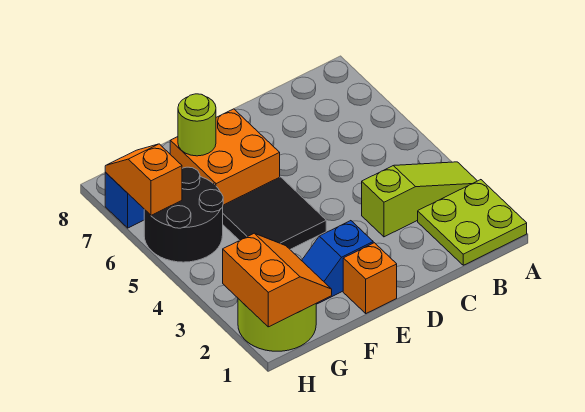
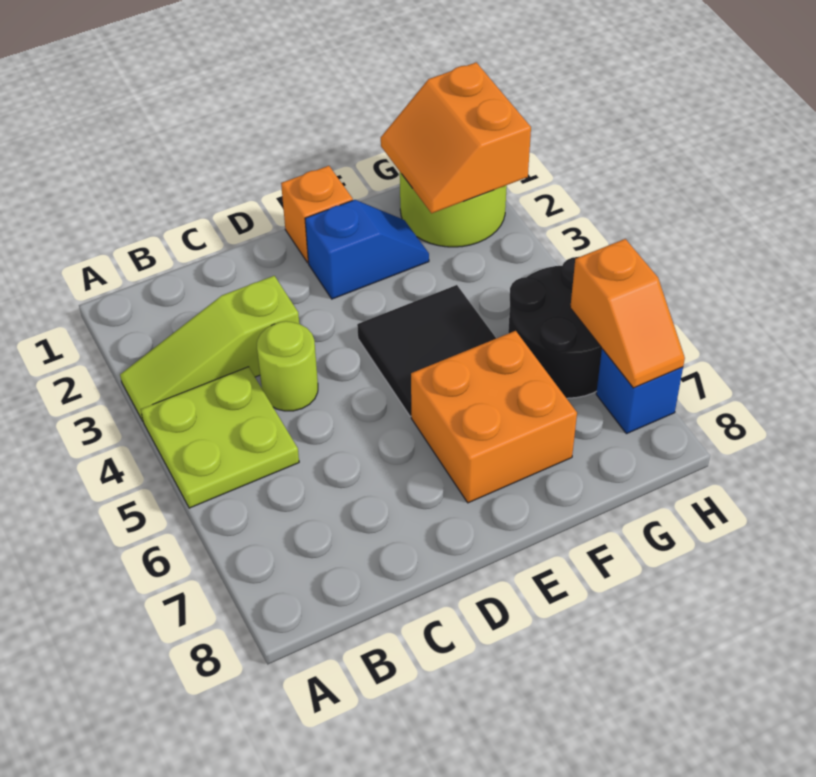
lime plate A1:B2 level 1 -> lime plate A4:B5 level 1
lime round brick F7 level 2 -> lime round brick C4 level 1

